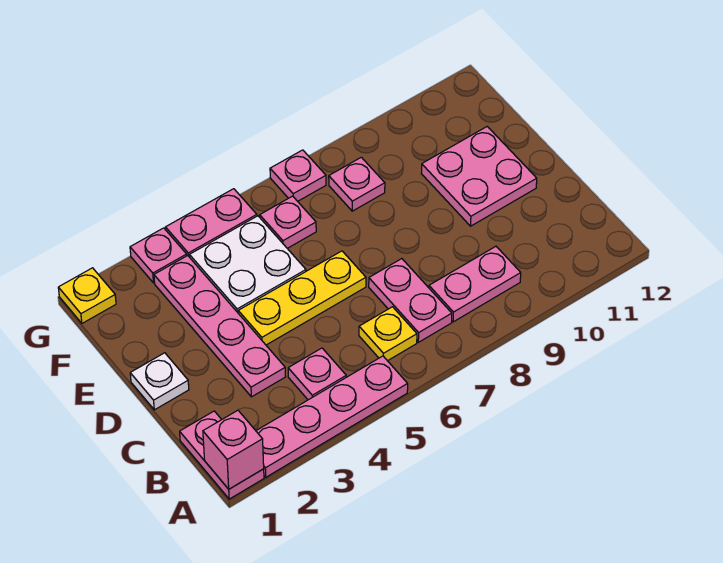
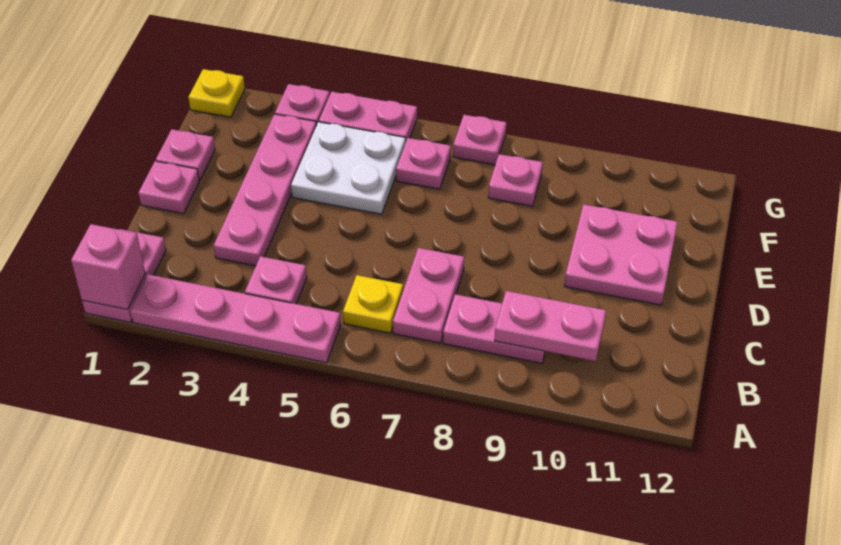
none -> pink plate B9:B10 level 2
white plate D1 level 1 -> pink plate D1 level 1
yellow plate D4:D6 level 1 -> none
none -> pink plate E1 level 1

